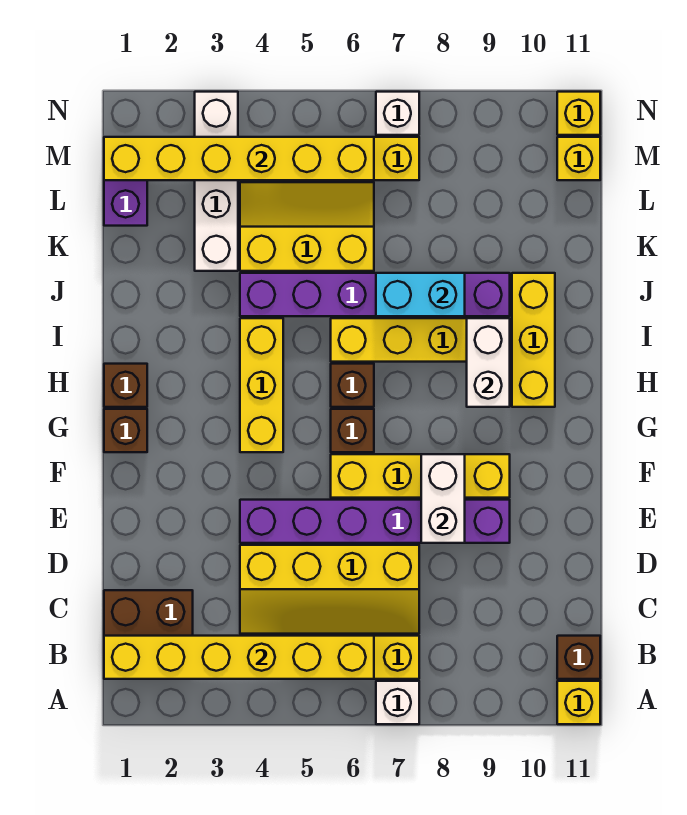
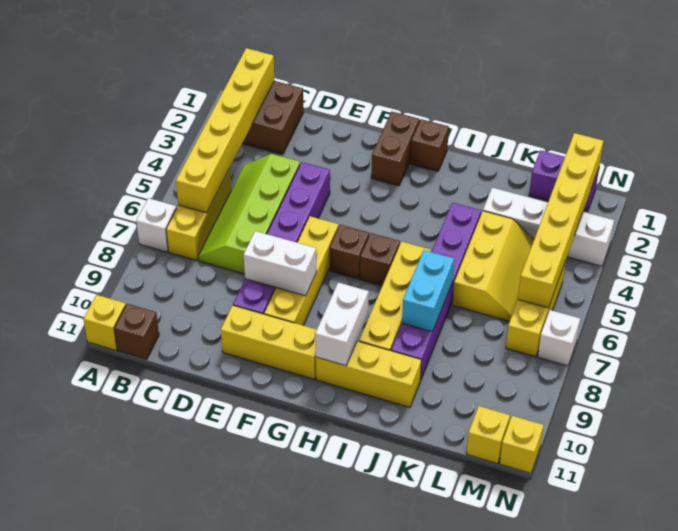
yellow slope C4:D7 level 1 top D -> lime slope C4:D7 level 1 top D
brown brick G1 level 1 -> brown brick G1:G2 level 1
yellow brick G4:I4 level 1 -> yellow brick E10:G10 level 1
white brick H9:I9 level 2 -> white brick H9:H10 level 2

